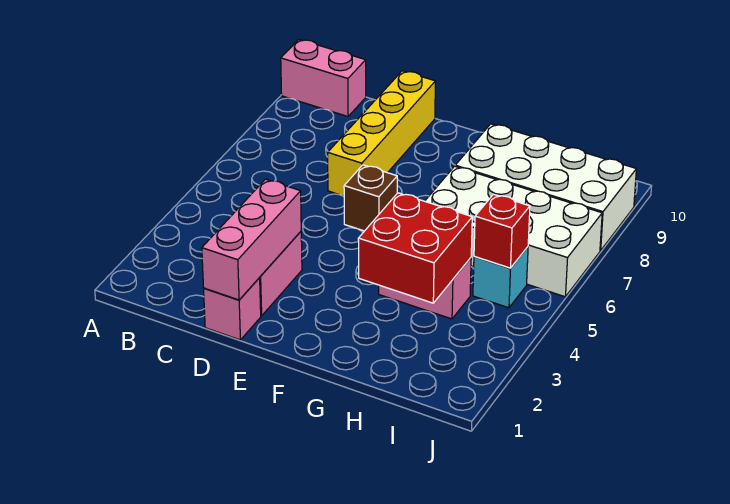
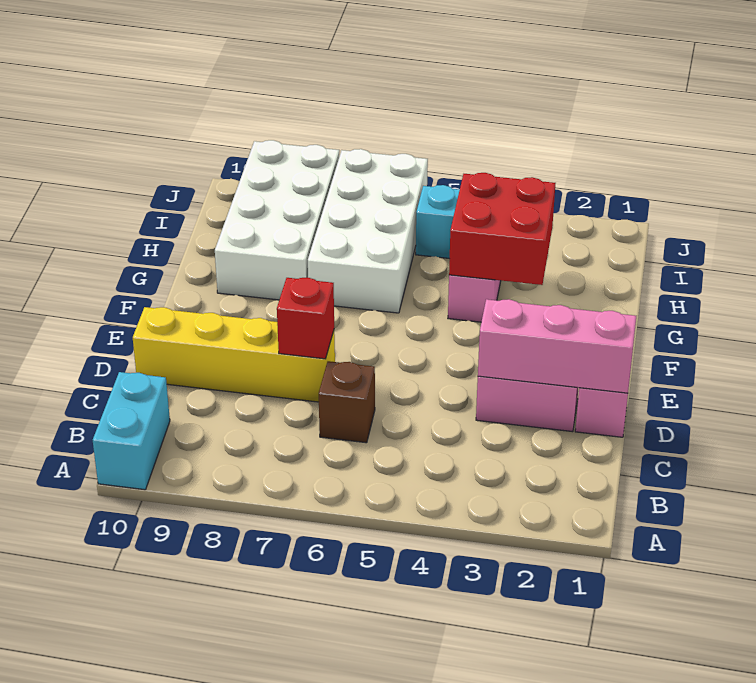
pink brick A10:B10 level 1 -> cyan brick A10:B10 level 1
brown brick E6 level 1 -> brown brick C6 level 1
red brick I5 level 2 -> red brick D7 level 2

